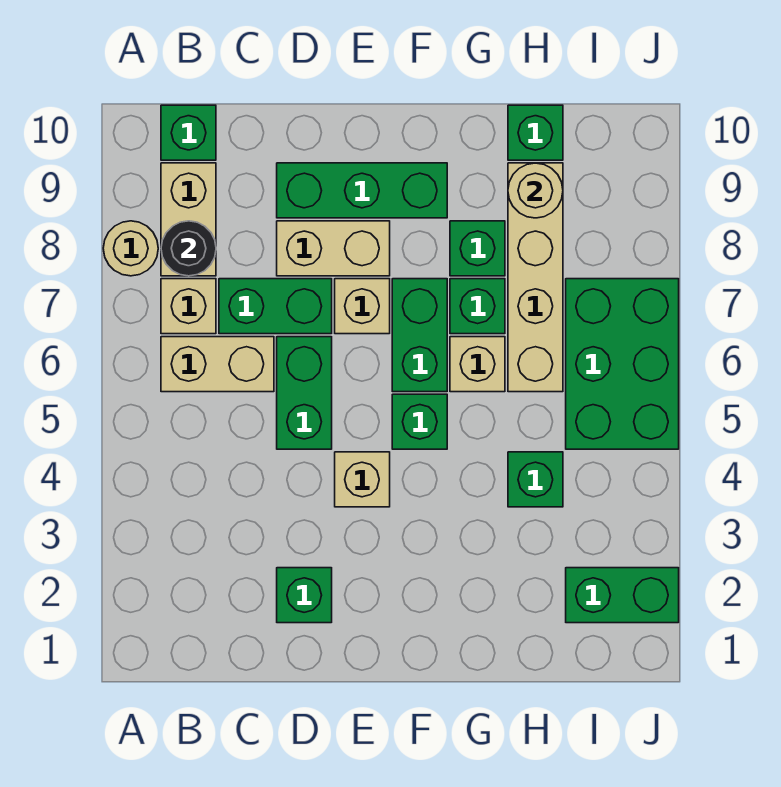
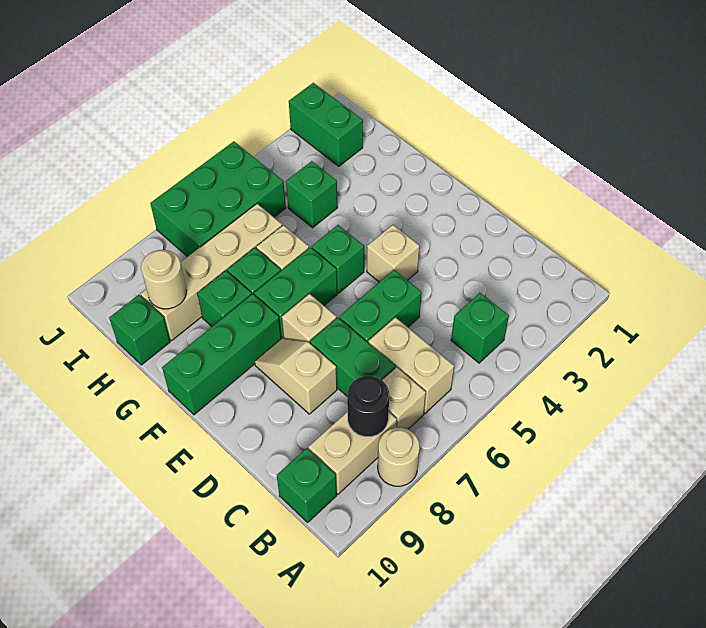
green brick D2 level 1 -> green brick B4 level 1
tan brick D8:E8 level 1 -> tan slope D8:E8 level 1 top D
green brick D9:F9 level 1 -> green brick F8:F10 level 1

